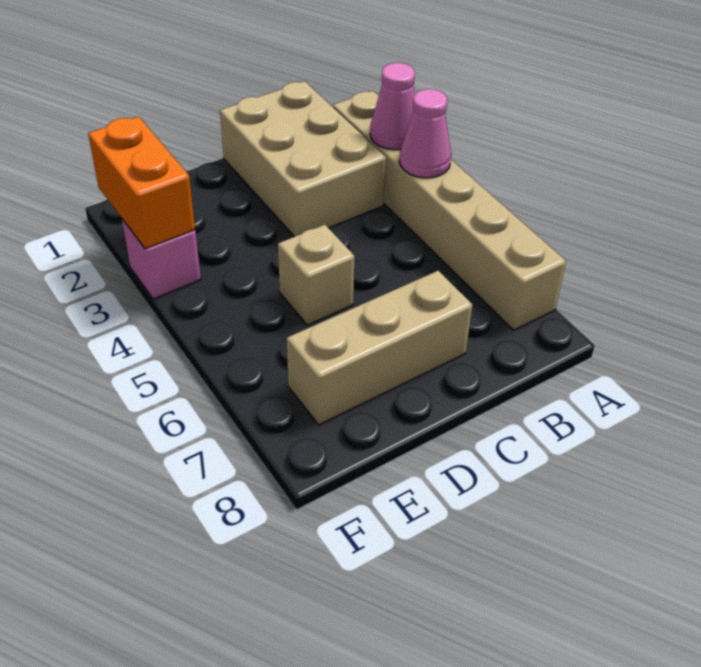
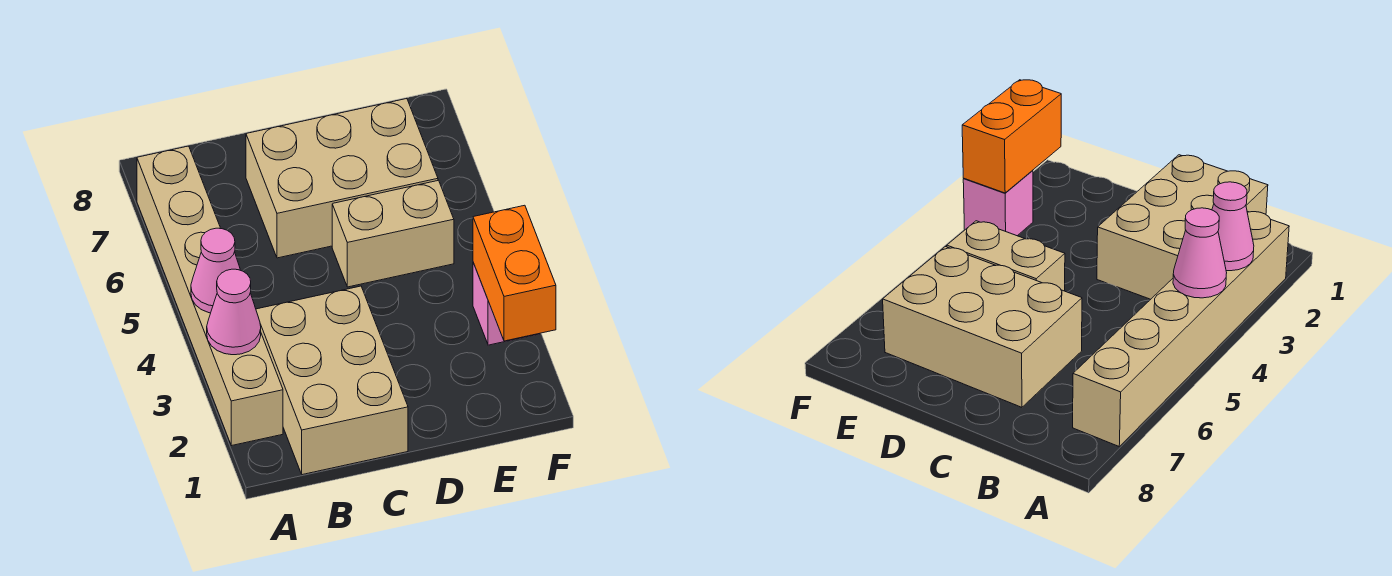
tan brick C7:E7 level 1 -> tan brick C6:E7 level 1
tan brick D5 level 1 -> tan brick D5:E5 level 1

